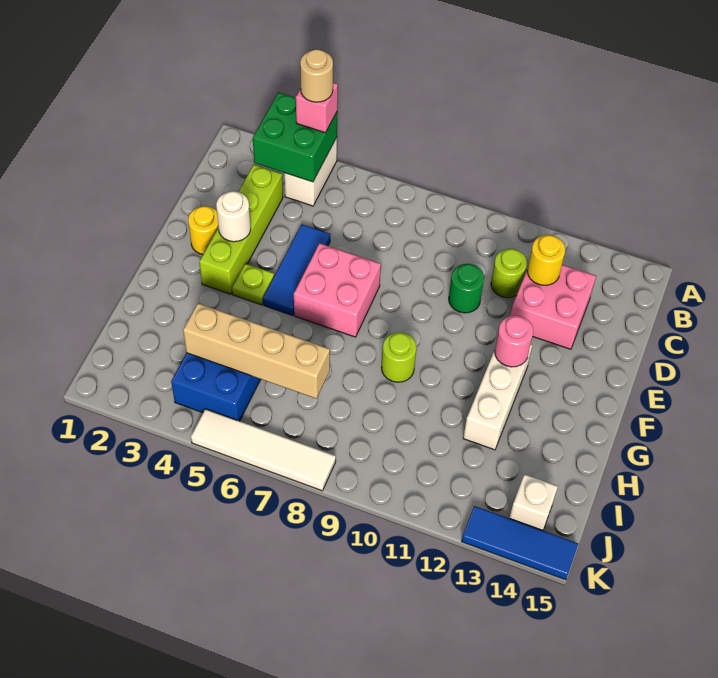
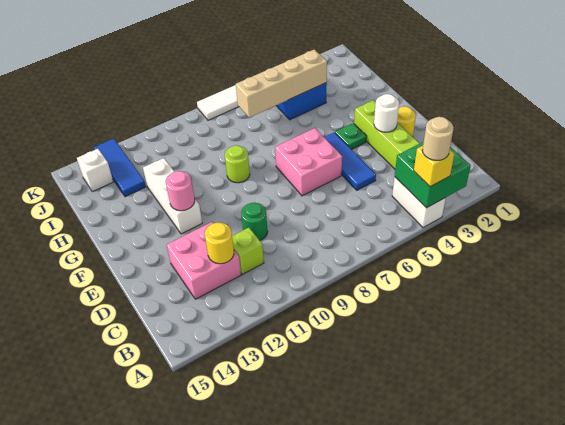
pink brick A4 level 3 -> yellow brick A4 level 3
lime round brick C11 level 1 -> lime brick C11 level 1
lime plate F4 level 1 -> green plate F4 level 1
blue tile K13:K15 level 1 -> blue tile I13:K13 level 1

